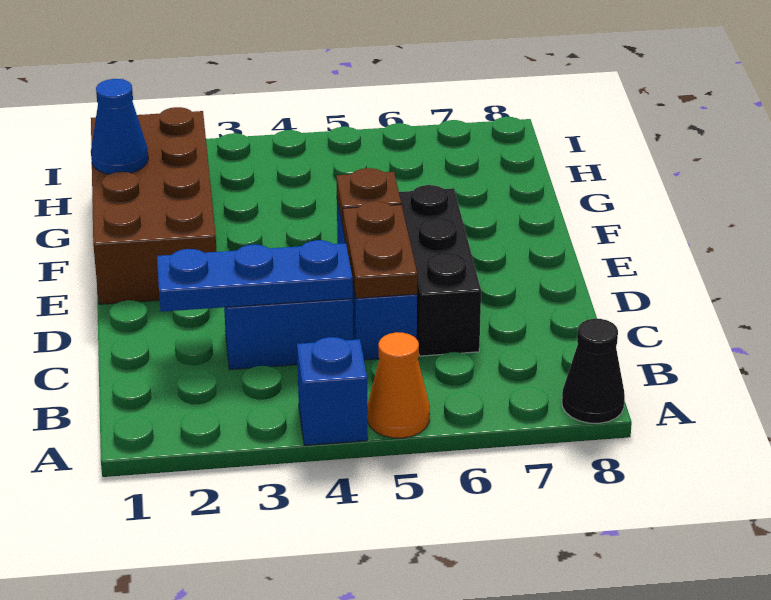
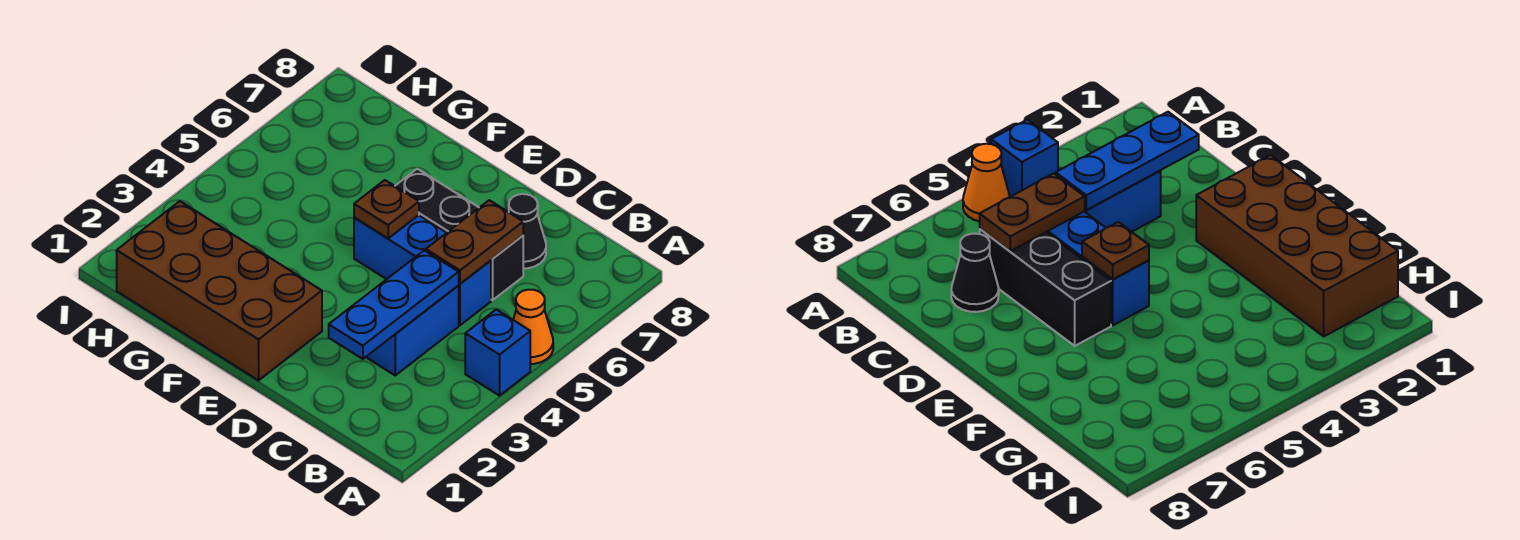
black cone A8 level 1 -> black cone C7 level 1
brown plate C5:D5 level 2 -> brown plate C5:C6 level 2
blue cone G1 level 2 -> none

